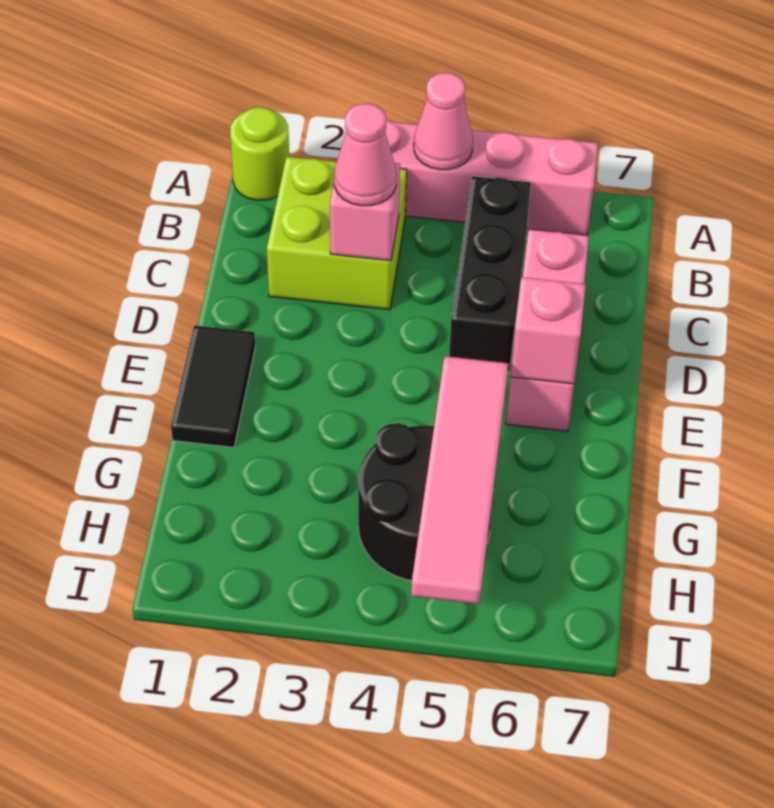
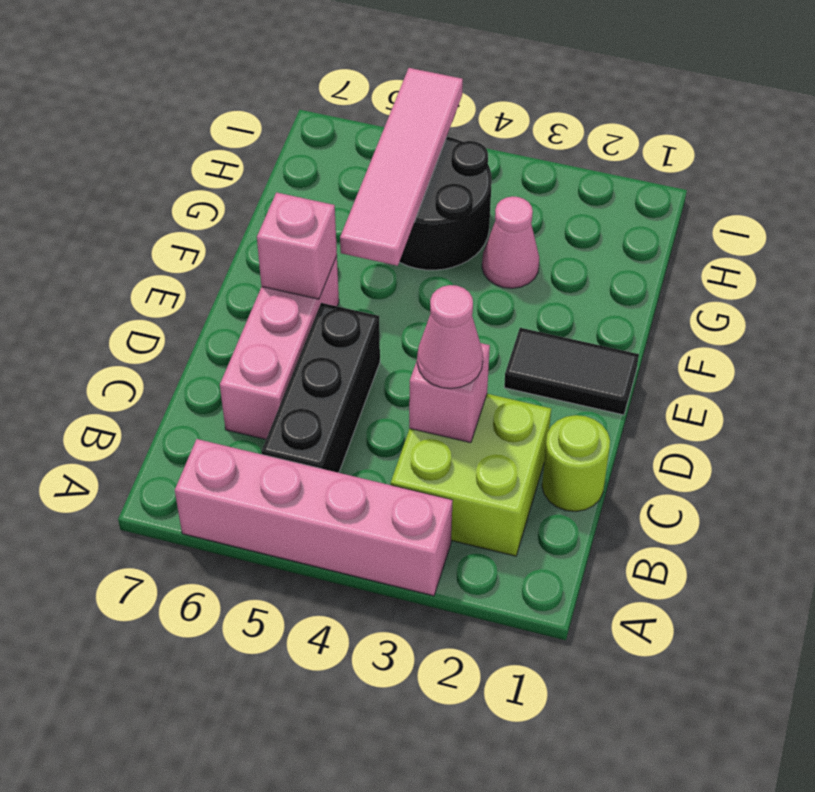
lime round brick A1 level 1 -> lime round brick C1 level 1
pink cone A4 level 2 -> pink cone G3 level 1
black tile E1:F1 level 1 -> black tile E1:E2 level 1

